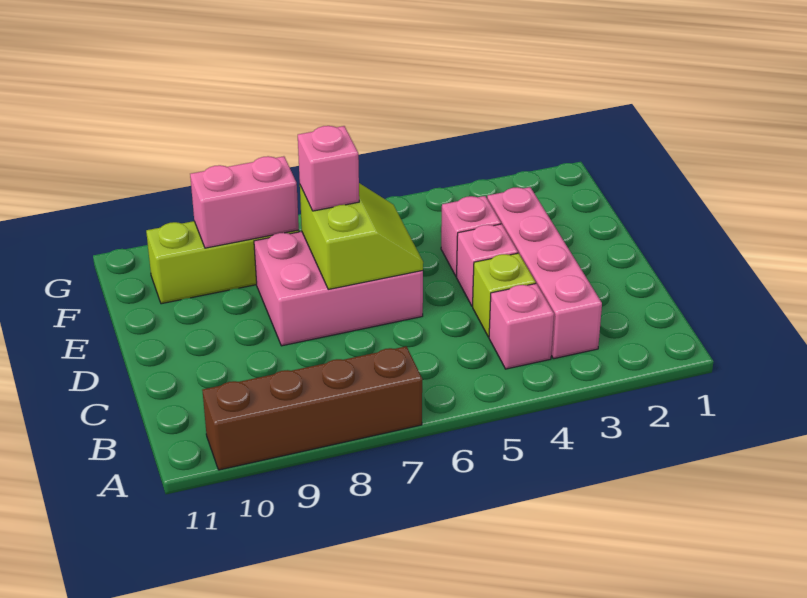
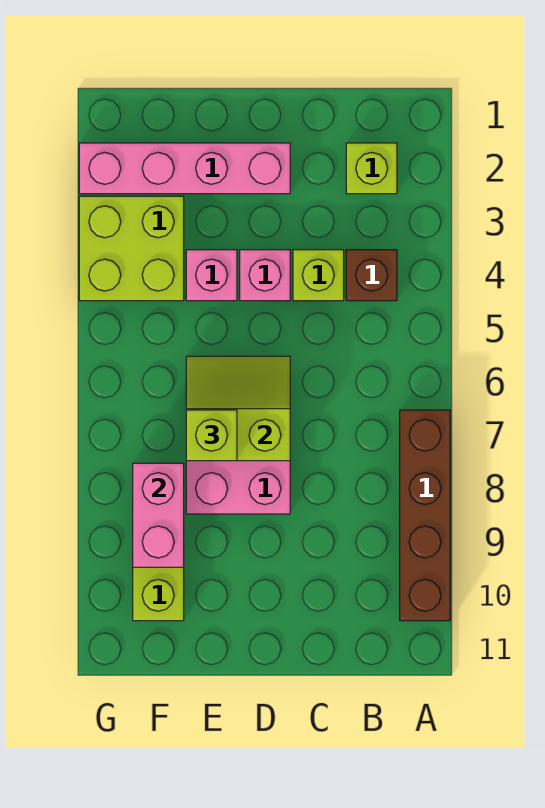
none -> lime brick B2 level 1
pink brick B3:E3 level 1 -> pink brick D2:G2 level 1
pink brick B4 level 1 -> brown brick B4 level 1
pink brick E7 level 3 -> lime brick E7 level 3
none -> lime brick F3:G4 level 1

